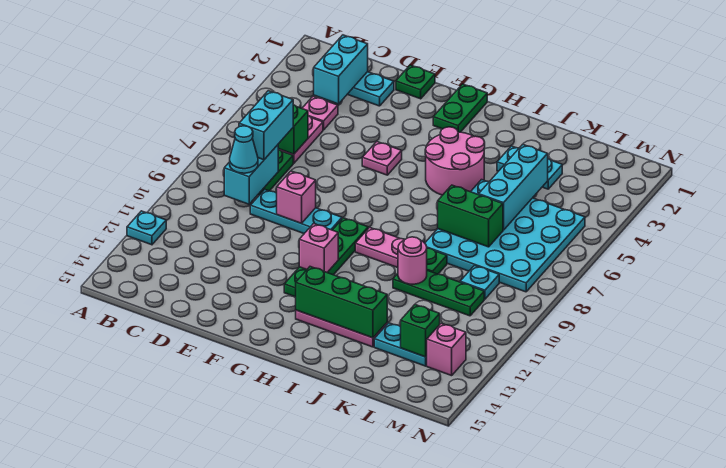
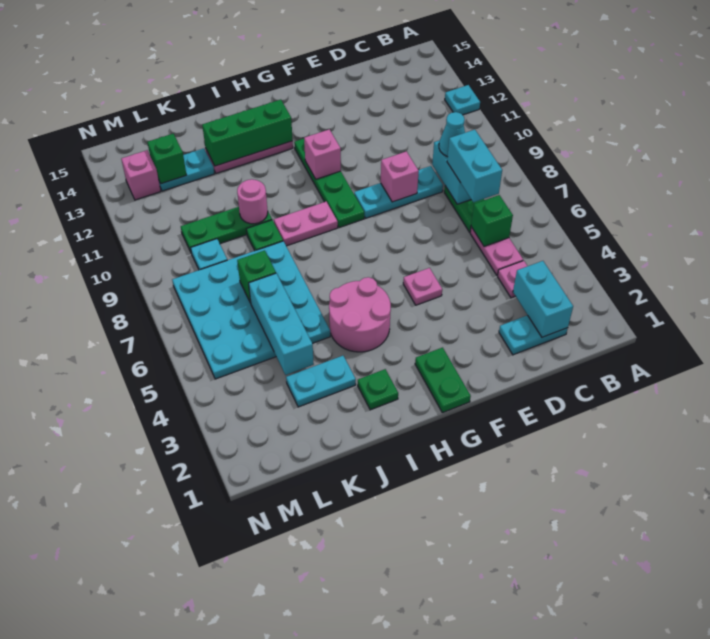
green plate E1 level 1 -> green plate I2 level 1
green brick J7:K7 level 2 -> green brick K7 level 2

